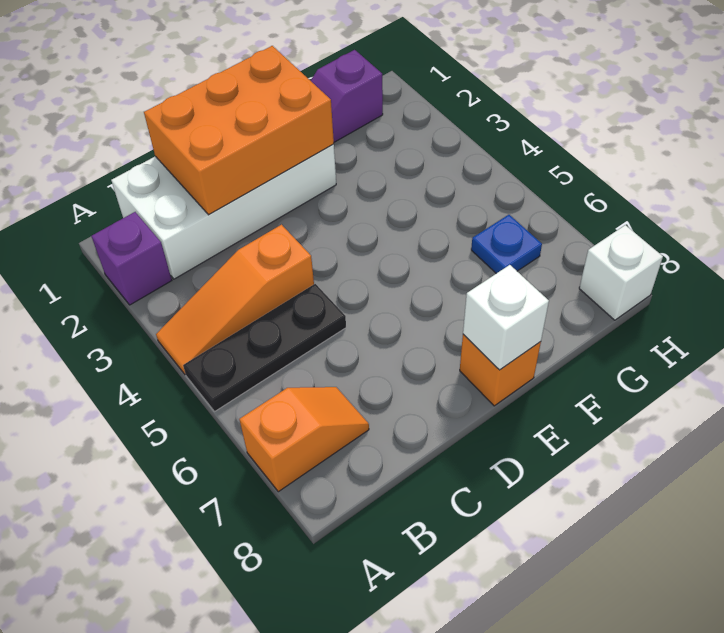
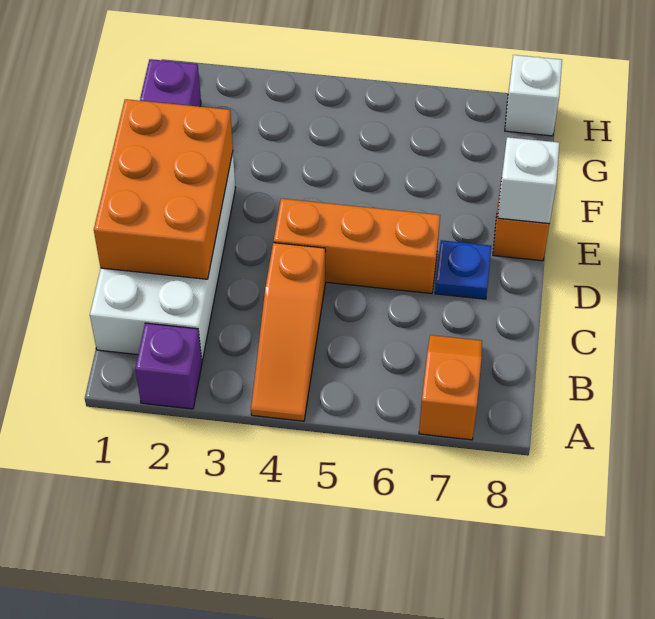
black plate A5:C5 level 1 -> none
none -> orange brick D4:D6 level 1
blue plate G6 level 1 -> blue plate D7 level 1

